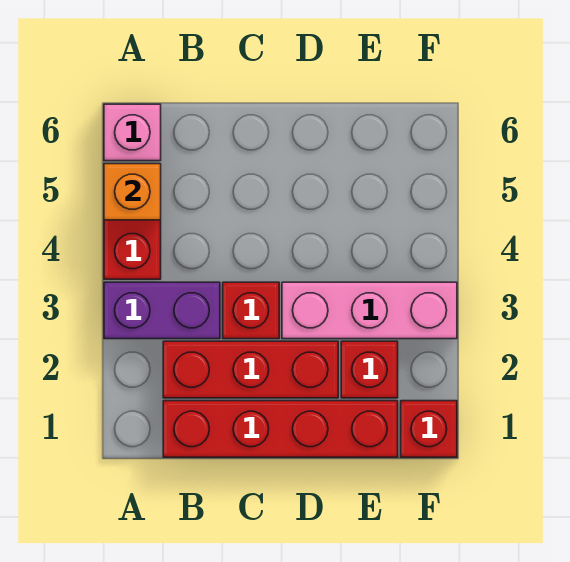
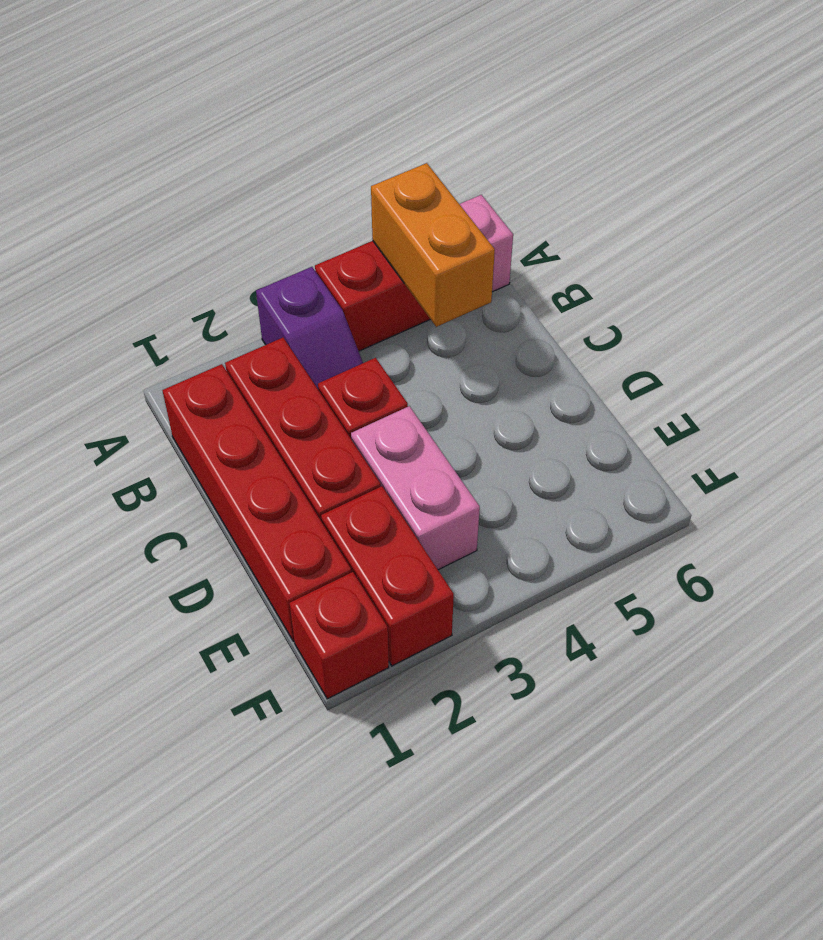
purple brick A3:B3 level 1 -> purple slope A3:B3 level 1 top A
orange brick A5 level 2 -> orange brick A5:B5 level 2
pink brick D3:F3 level 1 -> pink brick D3:E3 level 1
red brick E2 level 1 -> red brick E2:F2 level 1

